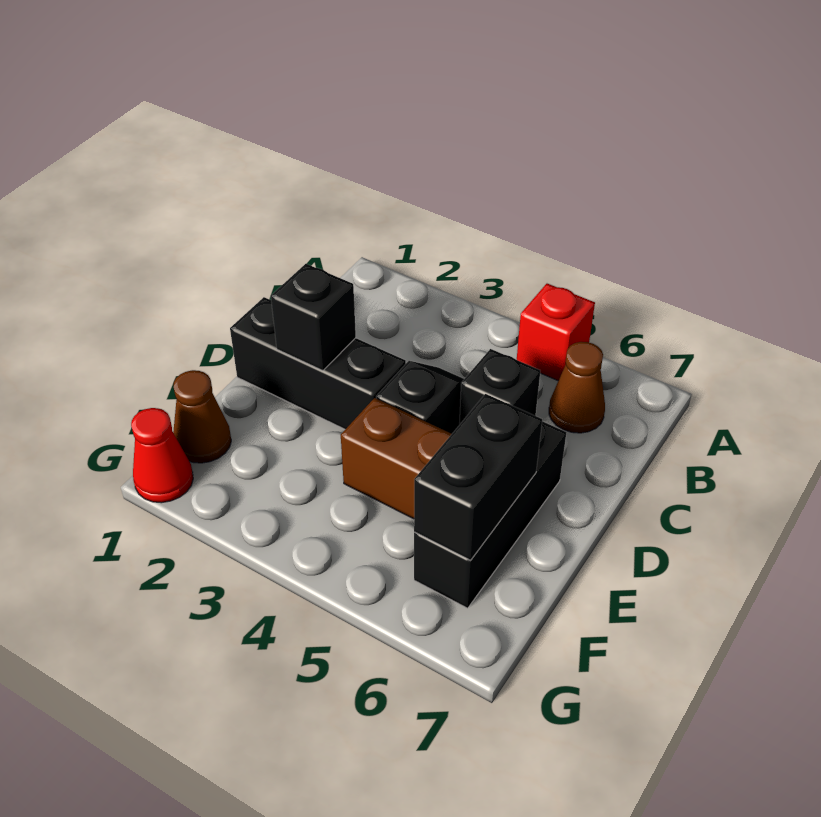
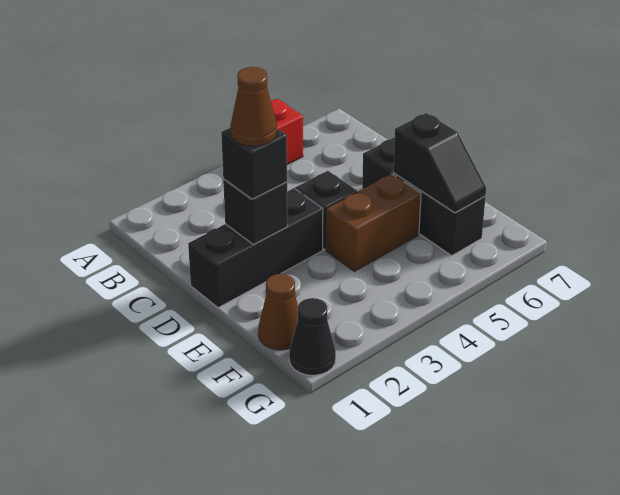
brown cone B6 level 1 -> brown cone D2 level 4
black brick C5 level 1 -> black brick D2 level 3
black brick E6:F6 level 2 -> black slope E6:F6 level 2 top E
red cone G1 level 1 -> black cone G1 level 1

